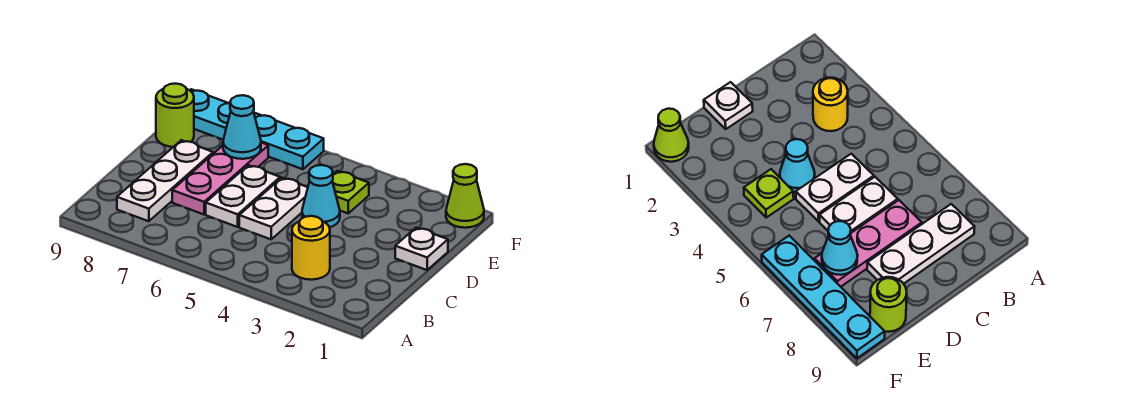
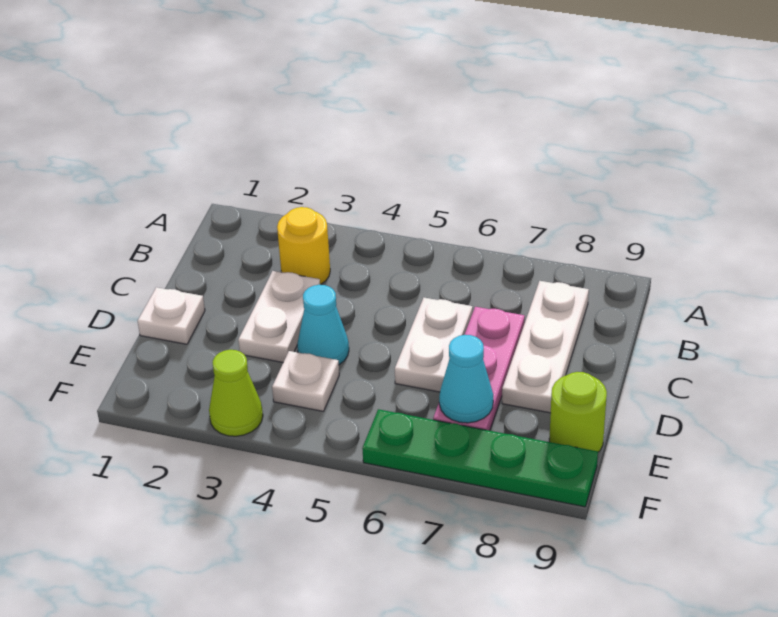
white plate C5:D5 level 1 -> white plate C3:D3 level 1
lime plate E4 level 1 -> white plate E4 level 1
lime cone F1 level 1 -> lime cone F3 level 1
cyan plate F6:F9 level 1 -> green plate F6:F9 level 1

